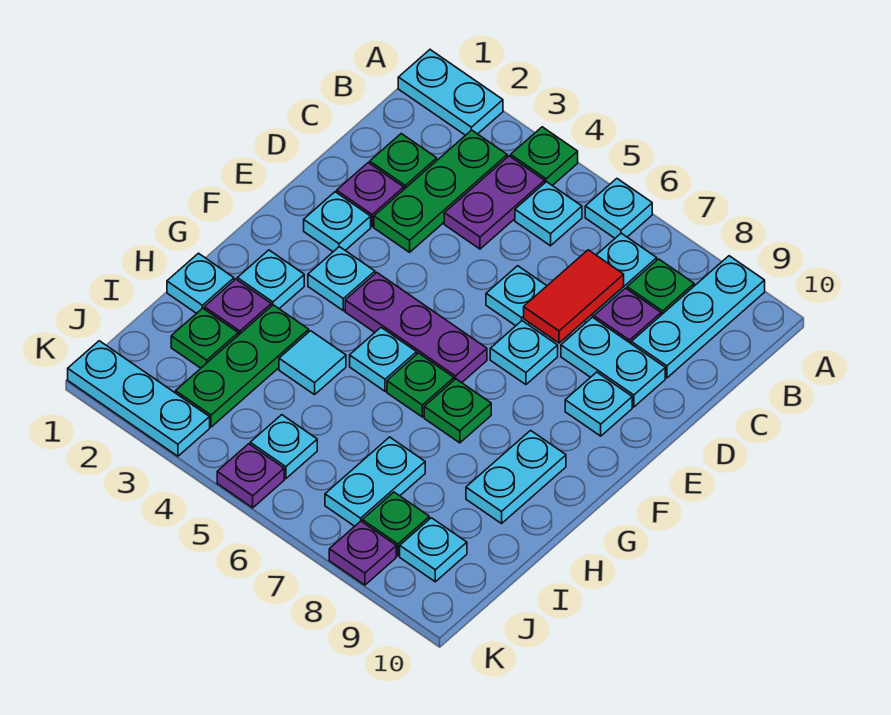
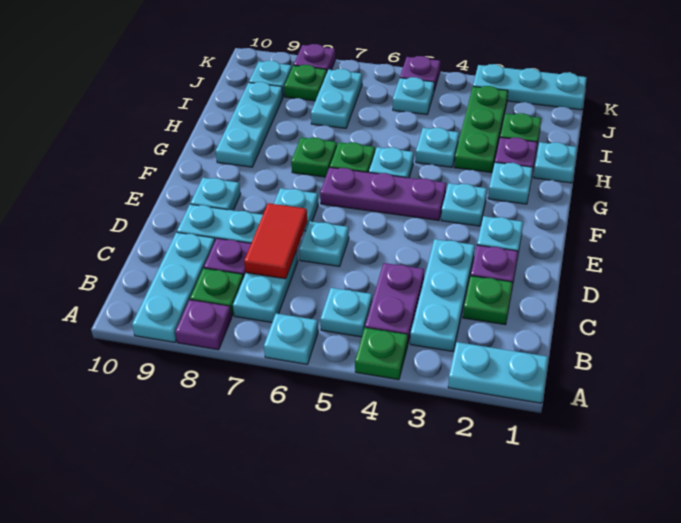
none -> purple plate A8 level 1
green plate B3:D3 level 1 -> cyan plate B3:D3 level 1
cyan plate G9:H9 level 1 -> cyan plate G9:I9 level 1
cyan tile H4 level 1 -> cyan plate H4 level 1

